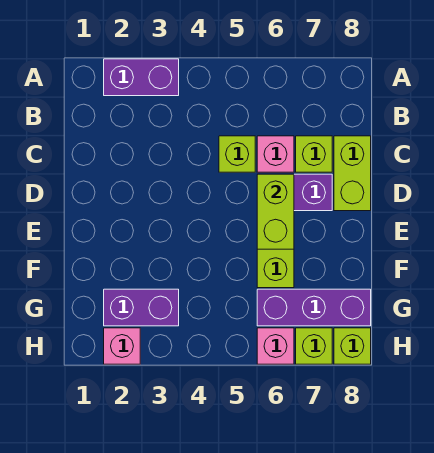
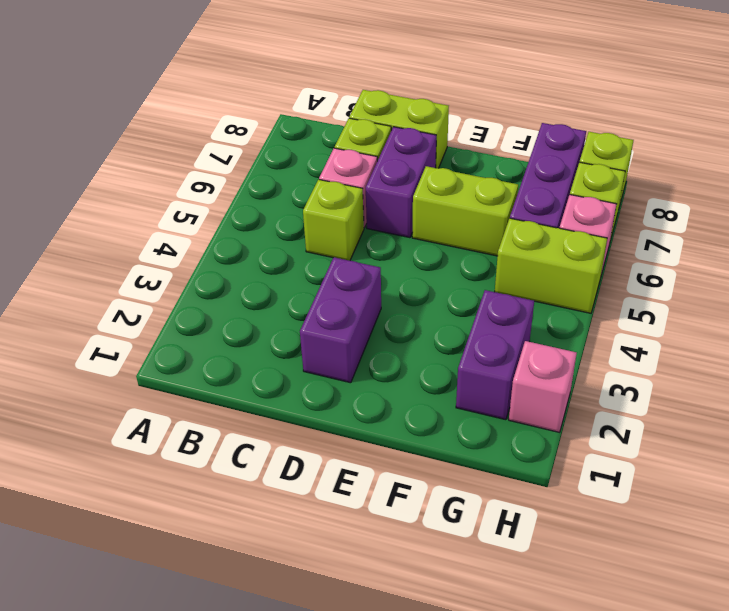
purple brick A2:A3 level 1 -> purple brick D2:D3 level 1
lime brick D6:E6 level 2 -> lime brick G5:H5 level 1

